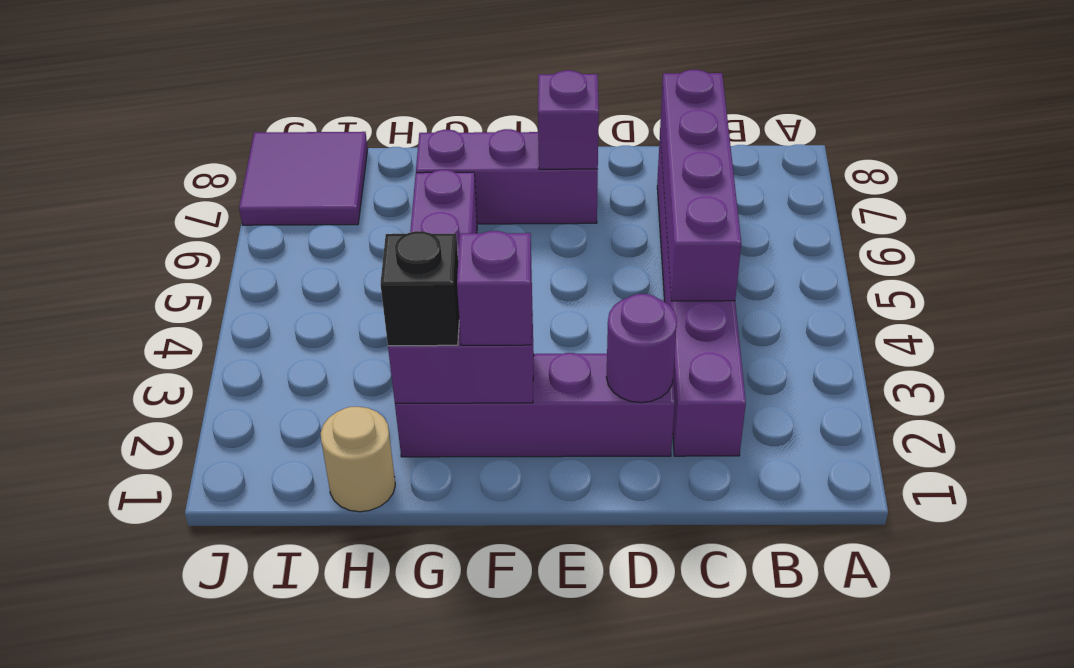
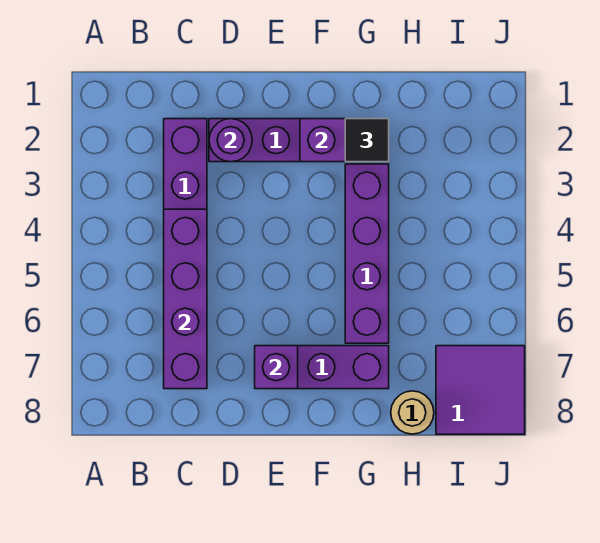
purple brick F2 level 3 -> none
black brick G2 level 3 -> black tile G2 level 3
tan round brick H1 level 1 -> tan round brick H8 level 1

